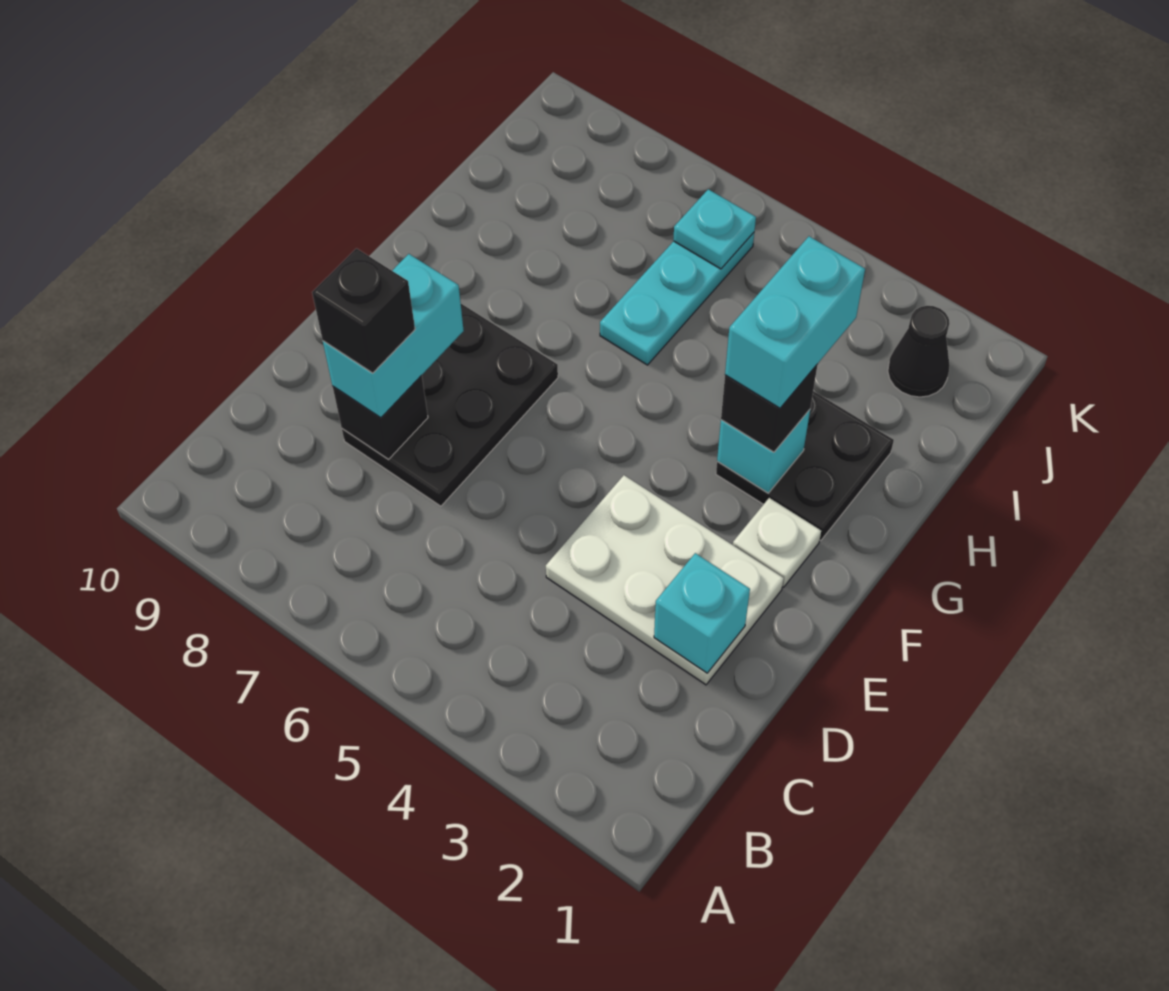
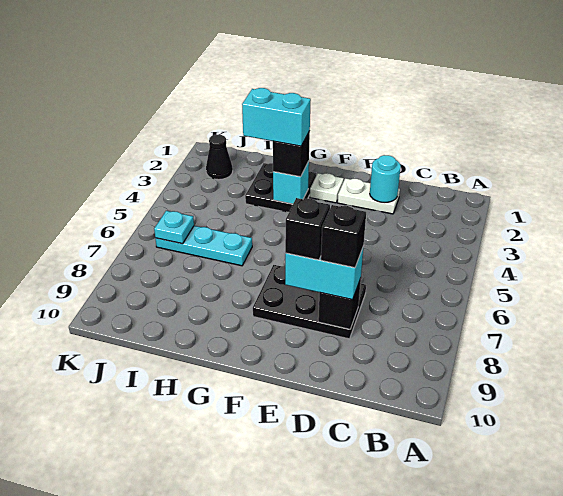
white plate D2:E4 level 1 -> white plate D2:E2 level 1
cyan brick D2 level 2 -> cyan round brick D2 level 2
none -> black brick E8 level 4

